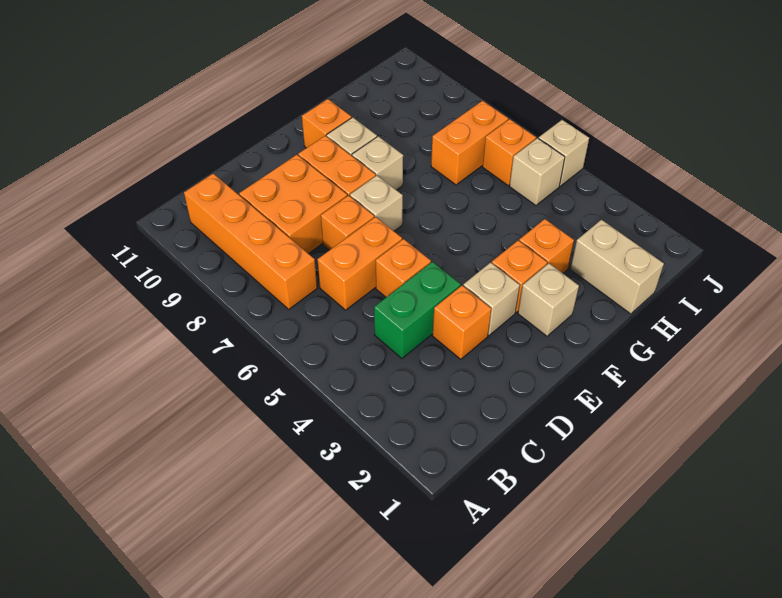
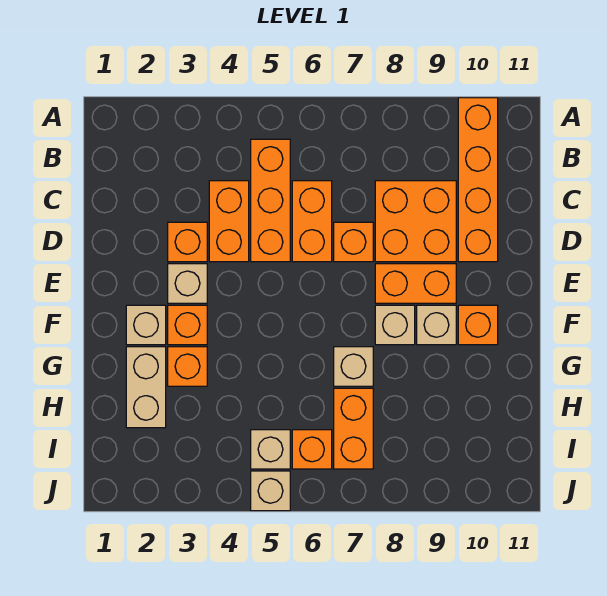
orange brick B7:B10 level 1 -> orange brick A10:D10 level 1
green brick C4:D4 level 1 -> orange brick C4:D4 level 1
orange brick D5 level 1 -> orange brick B5:D5 level 1
tan brick E7 level 1 -> tan brick G7 level 1
tan brick H1:H2 level 1 -> tan brick G2:H2 level 1

